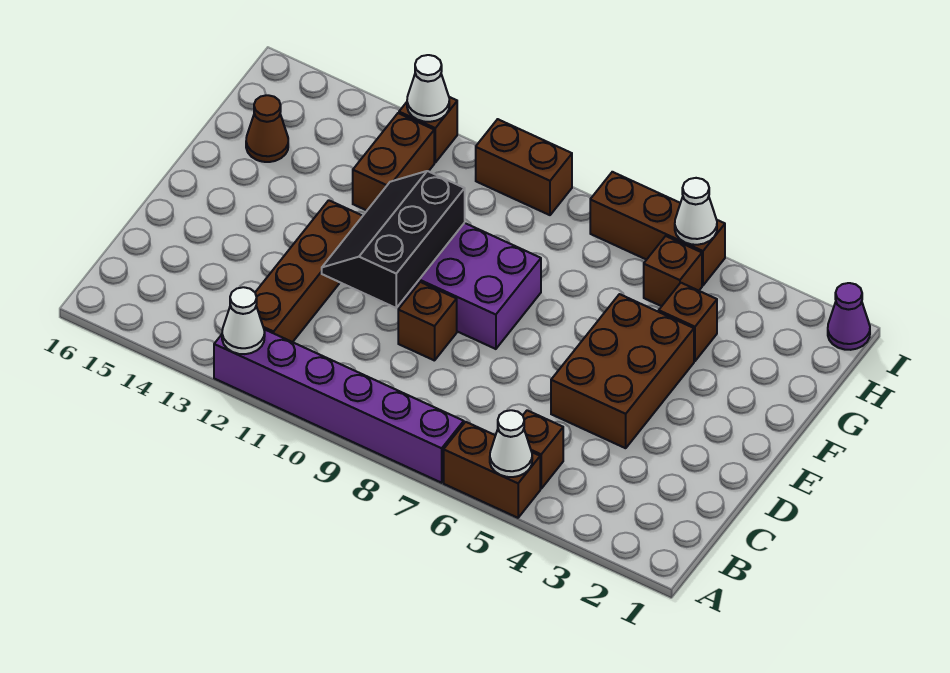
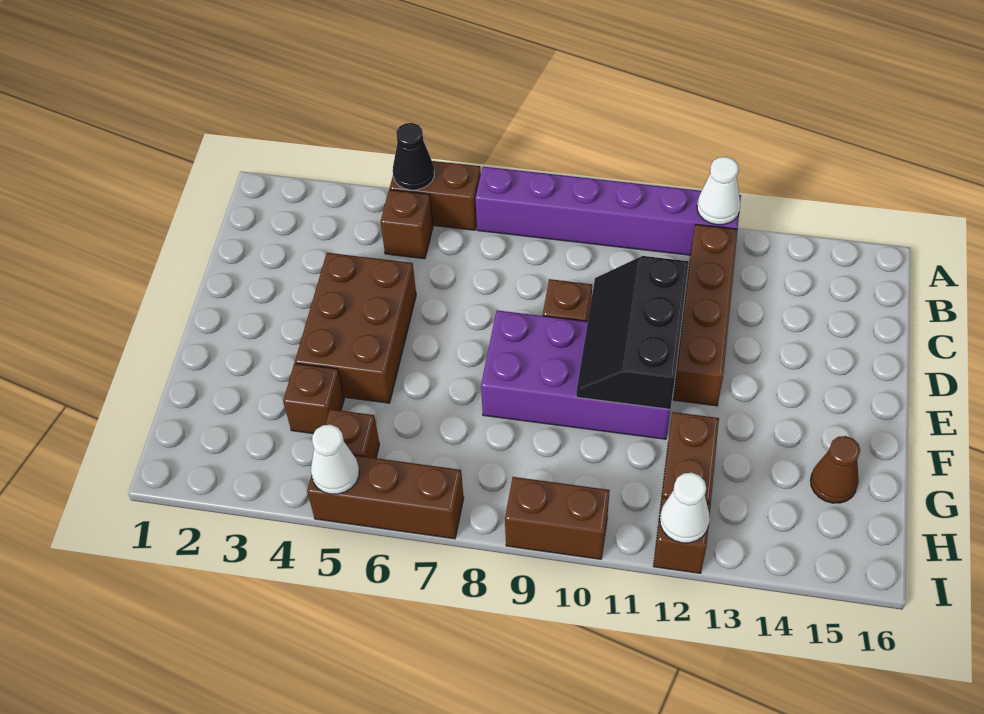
white cone A5 level 2 -> black cone A5 level 2
black slope D10:F11 level 2 top 10 -> black slope D10:F11 level 2 top 11
purple cone I1 level 1 -> none

